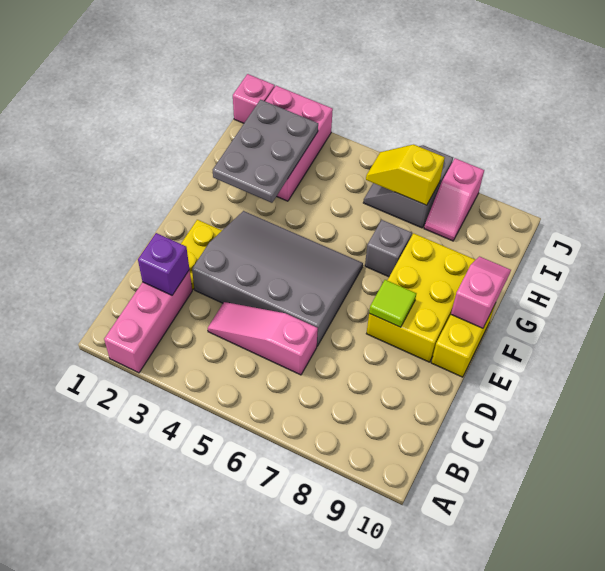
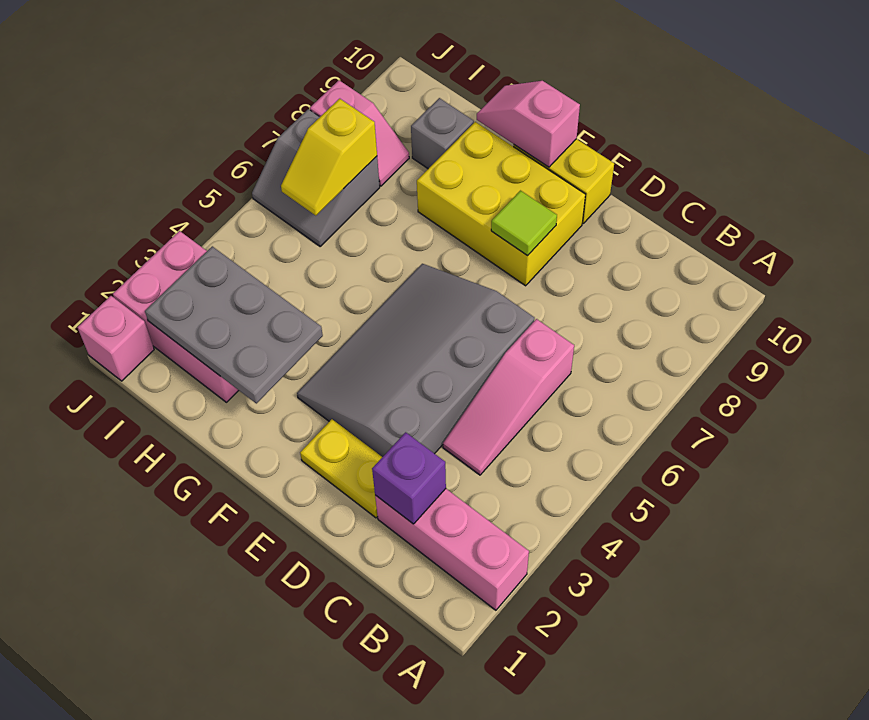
grey brick G7 level 1 -> grey brick H9 level 1

